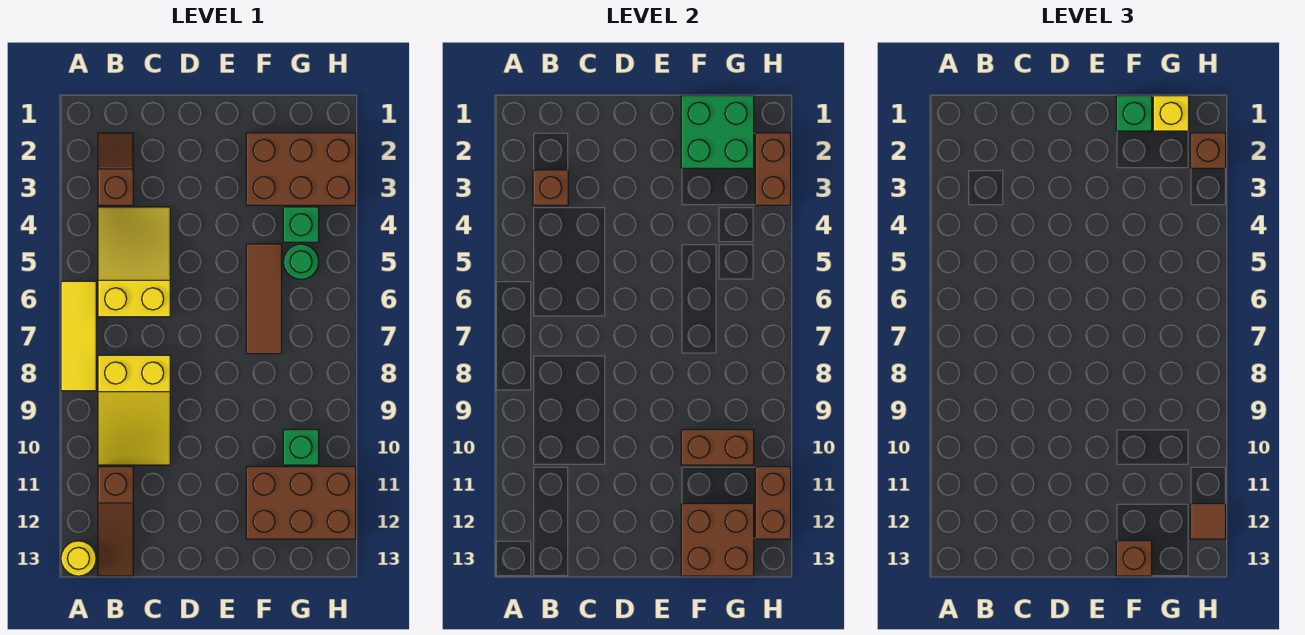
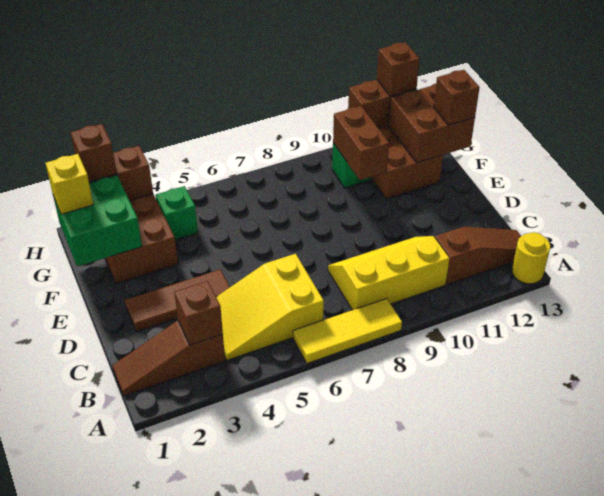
brown slope B2:B3 level 1 top 3 -> brown slope B1:B3 level 1 top 3
yellow slope B8:C10 level 1 top 8 -> yellow slope B8:C10 level 1 top B
green brick F1 level 3 -> none
brown tile F5:F7 level 1 -> brown tile D2:D4 level 1
green round brick G5 level 1 -> none
brown tile H12 level 3 -> brown brick H12 level 3

